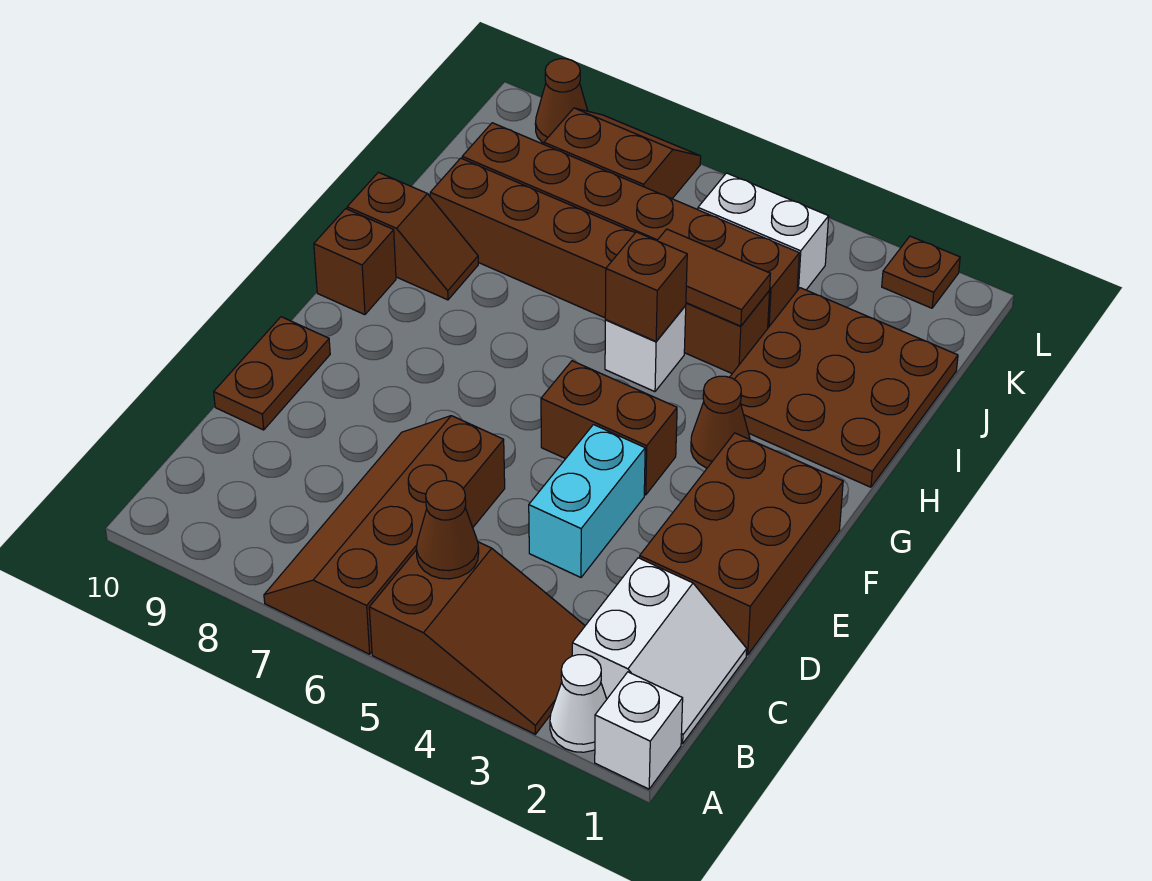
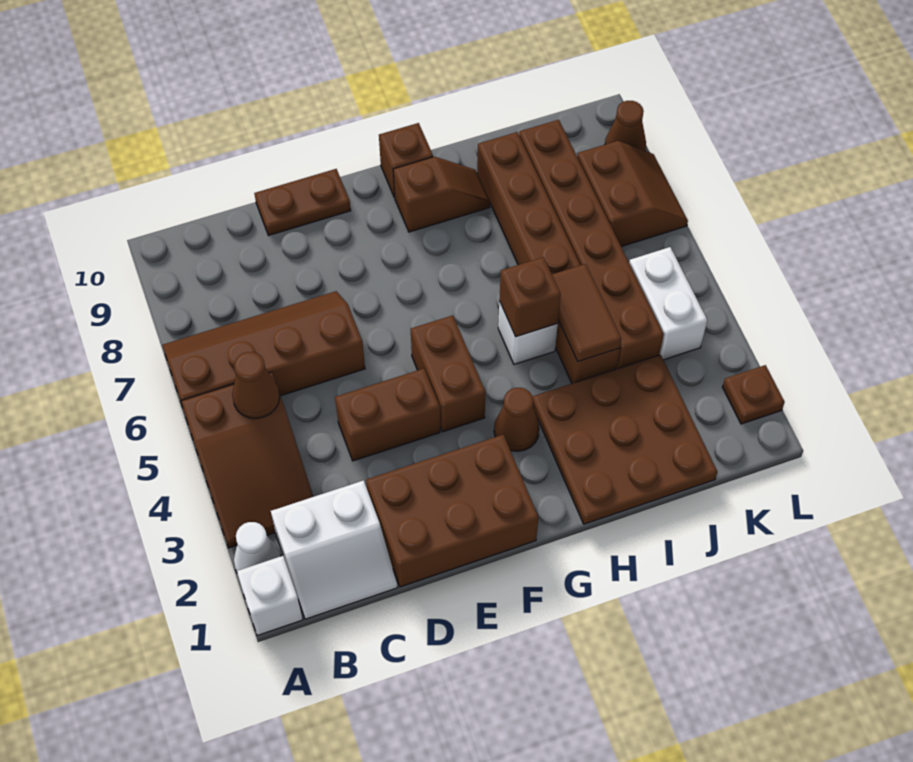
cyan brick D4:E4 level 1 -> brown brick D4:E4 level 1
brown slope H9:H10 level 1 top 10 -> brown slope G9:H9 level 1 top G

